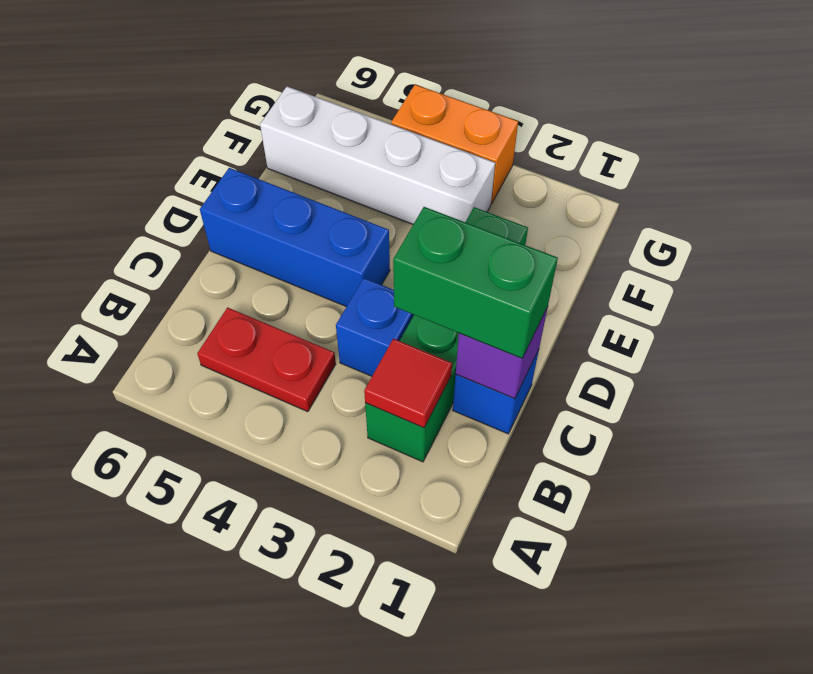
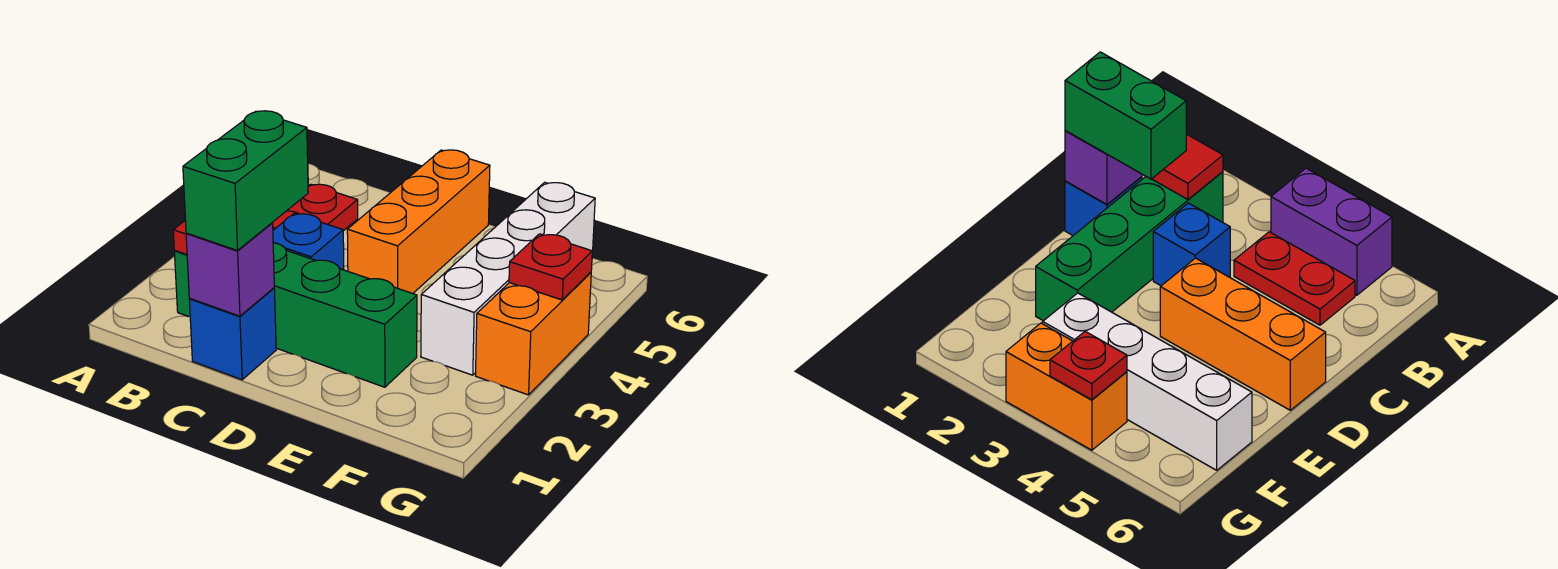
none -> purple brick A4:A5 level 1
blue brick D4:D6 level 1 -> orange brick D4:D6 level 1
none -> red plate G4 level 2

